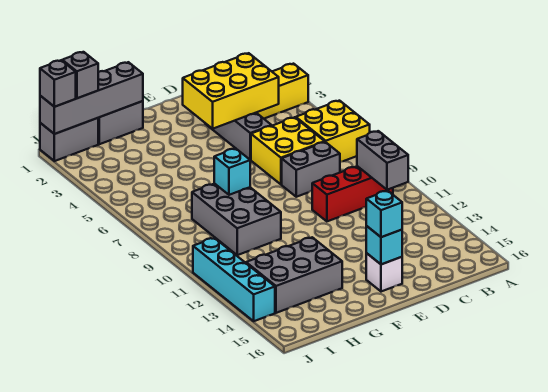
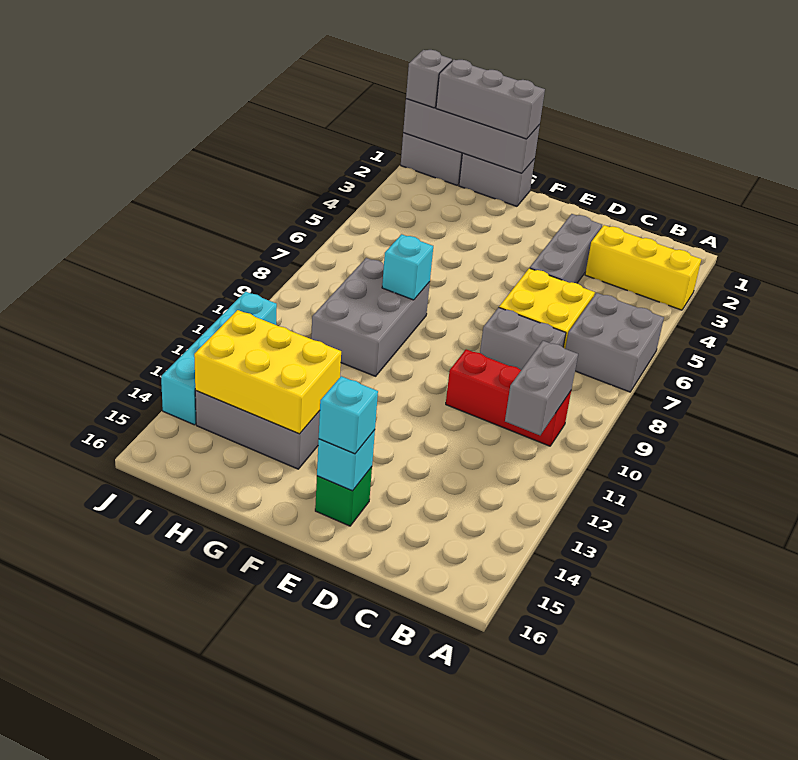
yellow brick A6:B7 level 1 -> grey brick A6:B7 level 1
yellow brick C3:E4 level 2 -> yellow brick G13:I14 level 2
white brick E15 level 1 -> green brick E15 level 1
grey brick I1 level 3 -> grey brick G1:I1 level 3

